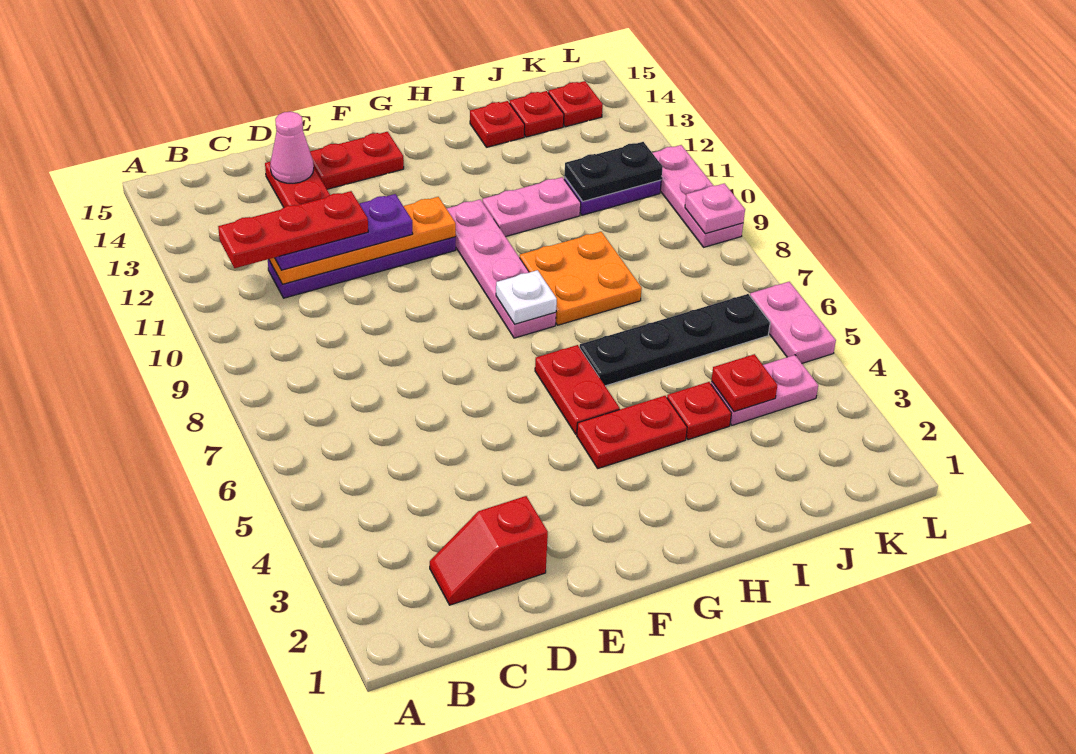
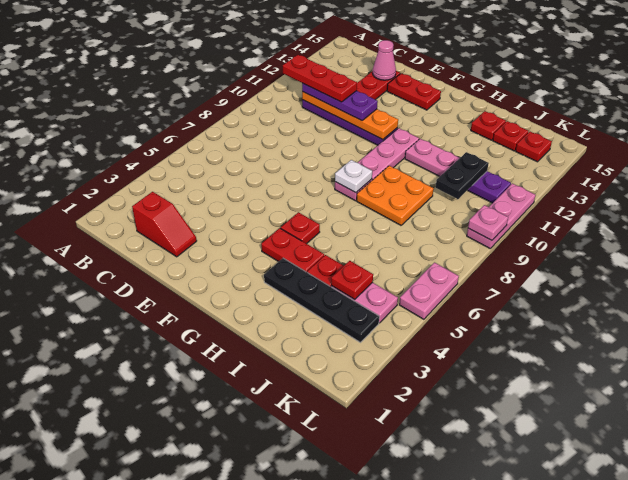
red slope C2:D2 level 1 top D -> red slope C2:D2 level 1 top C
red plate G5:G6 level 1 -> red plate G5 level 1
black plate H6:K6 level 1 -> black plate H3:K3 level 1
black plate J11:K11 level 2 -> black plate J10:J11 level 2

